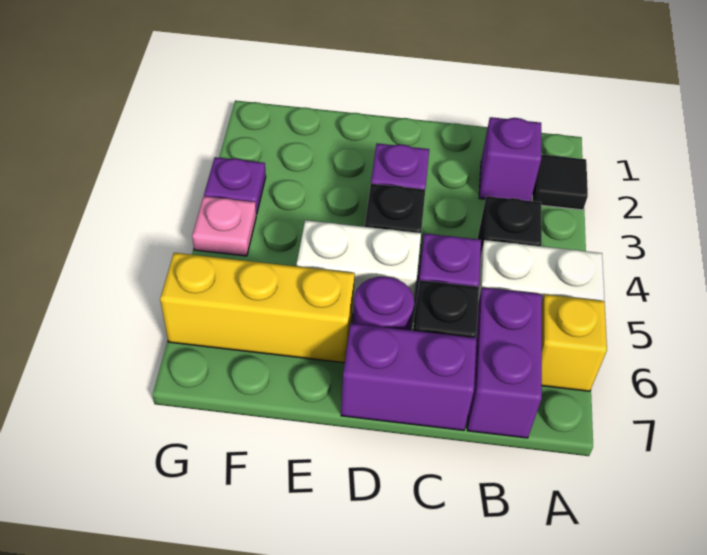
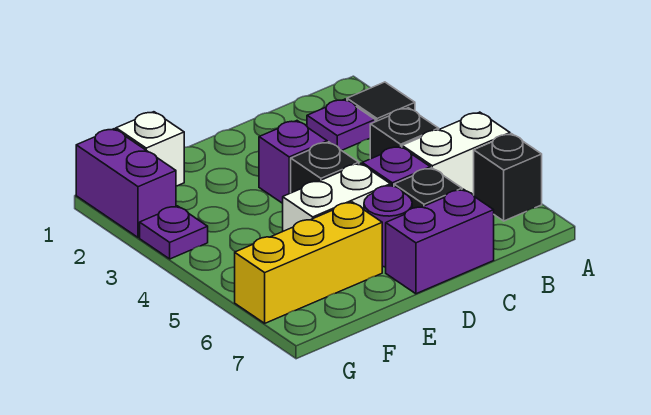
yellow brick A6 level 1 -> black brick A6 level 1
purple brick B2 level 1 -> purple plate B2 level 1
purple brick B6:B7 level 1 -> purple brick G1:G2 level 1
none -> white brick F1 level 1
pink plate G4 level 1 -> none

